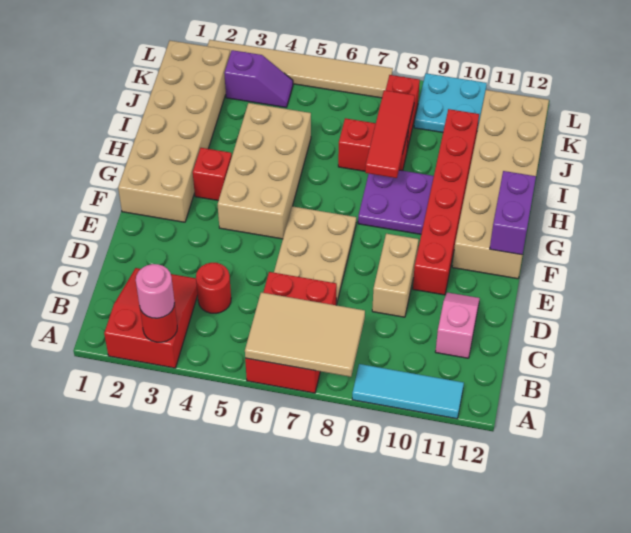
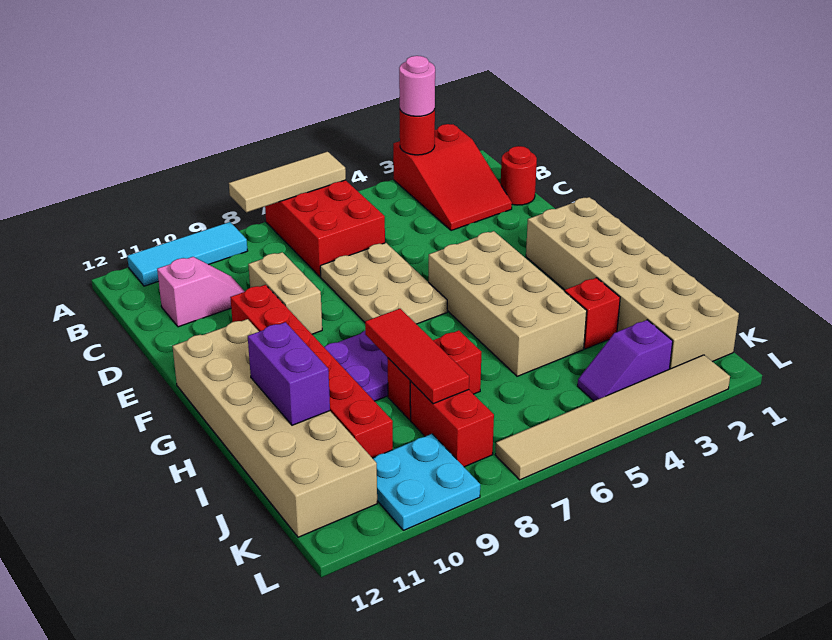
tan tile A6:B8 level 2 -> tan tile A6:A8 level 2
red round brick C4 level 1 -> red round brick C1 level 1
pink slope C11:D11 level 1 top C -> pink slope C10:C11 level 1 top 11
purple brick F12:G12 level 2 -> purple brick H11:I11 level 2
red brick G3 level 1 -> red brick I3 level 1

